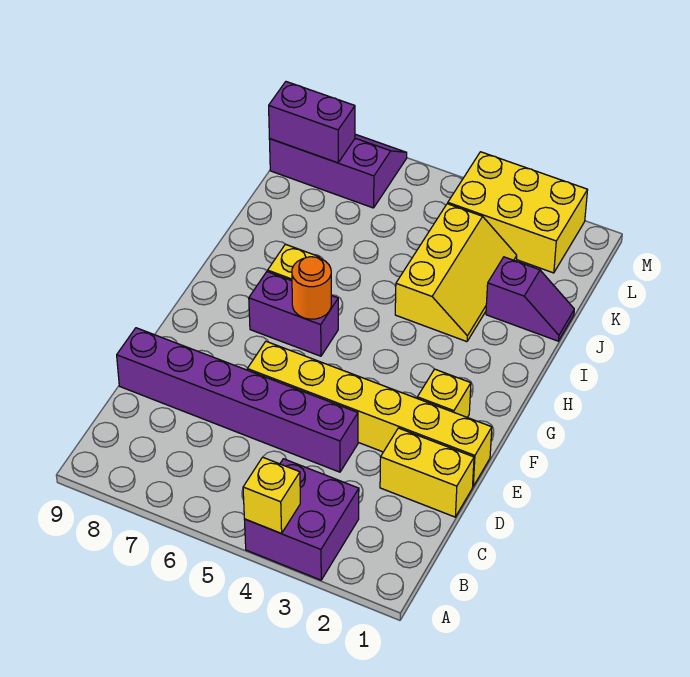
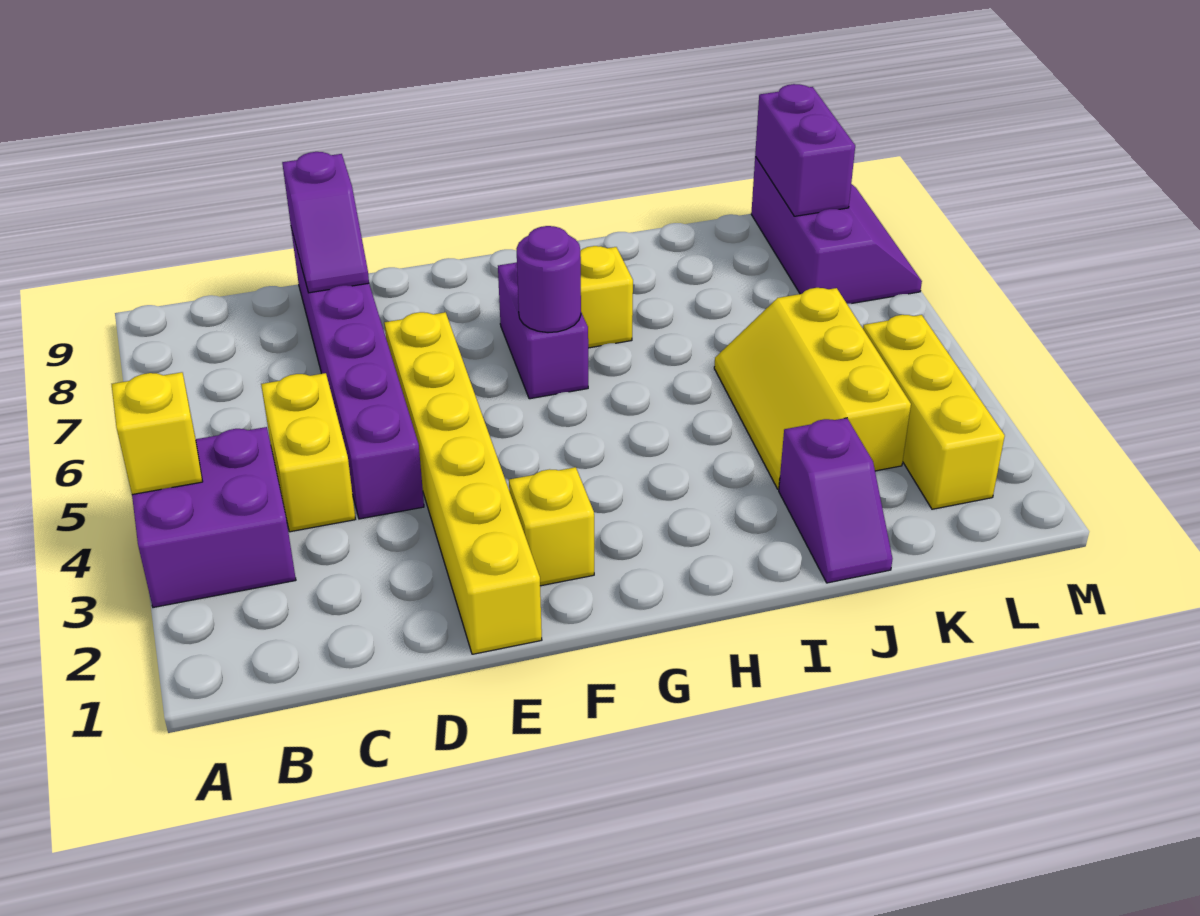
yellow brick D1:D2 level 1 -> yellow brick C4:C5 level 1
none -> purple slope D8:D9 level 2 top 9
orange round brick G6 level 2 -> purple round brick G6 level 2
yellow slope I3:K4 level 1 top 4 -> yellow slope J3:K5 level 1 top K
yellow brick L2:M4 level 1 -> yellow brick L2:L4 level 1

